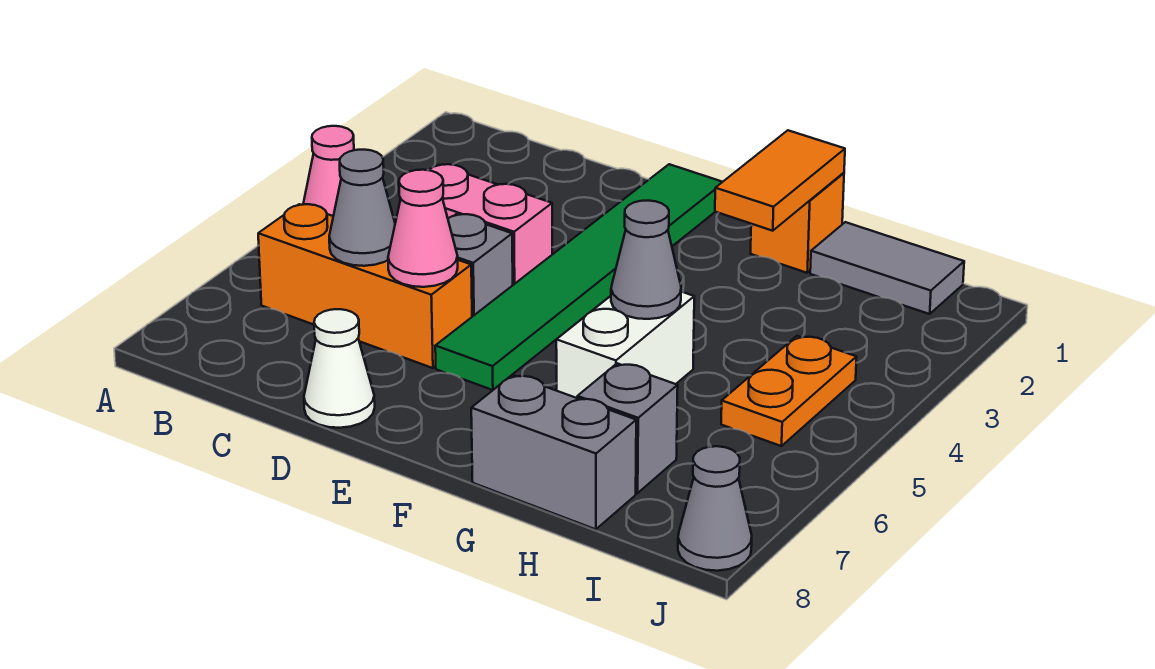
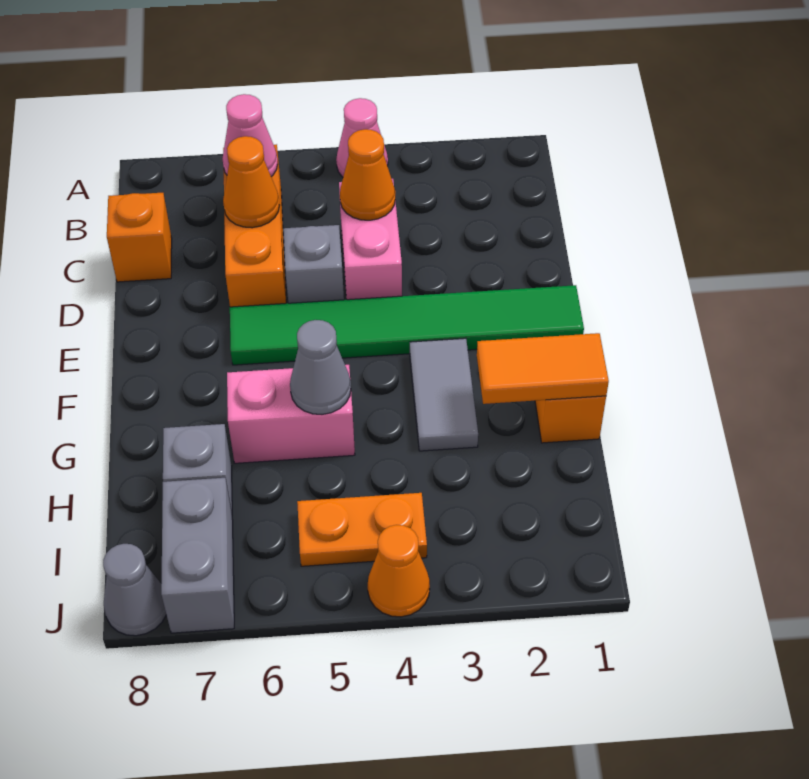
none -> orange cone C4 level 2
grey cone C6 level 2 -> orange cone C6 level 2
none -> orange brick C8 level 1
pink cone D6 level 2 -> pink cone B6 level 2
white cone D8 level 1 -> none
white brick G5:G6 level 1 -> pink brick G5:G6 level 1
grey brick G8:H8 level 1 -> grey brick I7:J7 level 1
grey tile H1:I1 level 1 -> grey tile F3:G3 level 1
none -> orange cone J4 level 1

